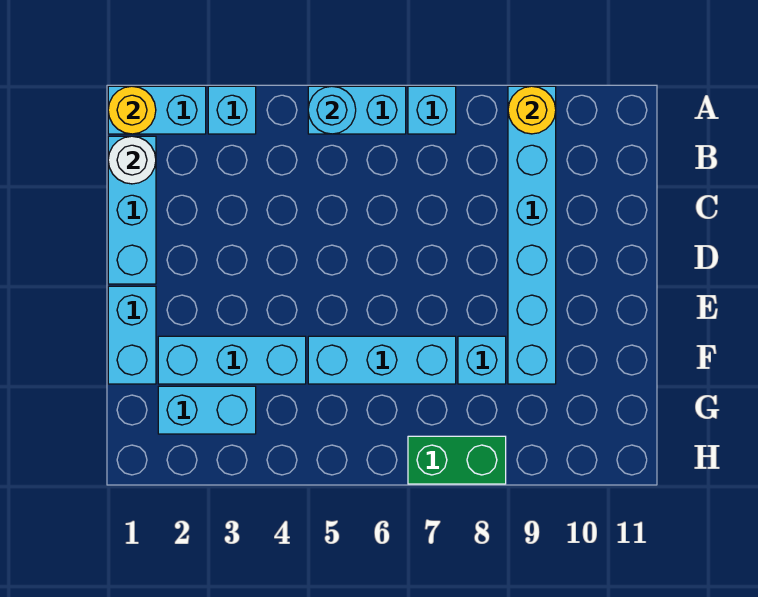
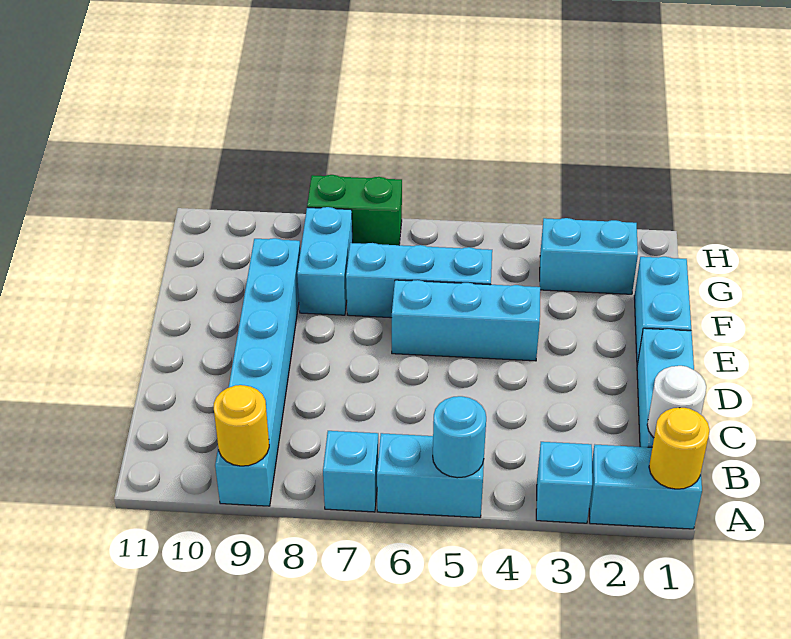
cyan brick F2:F4 level 1 -> cyan brick E4:E6 level 1
cyan brick F8 level 1 -> cyan brick F8:G8 level 1

